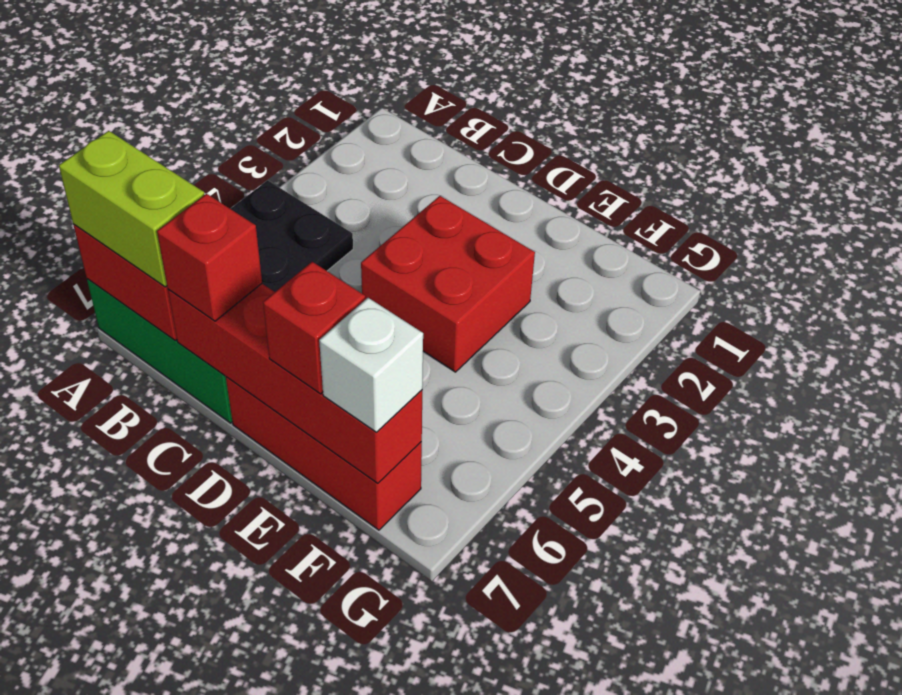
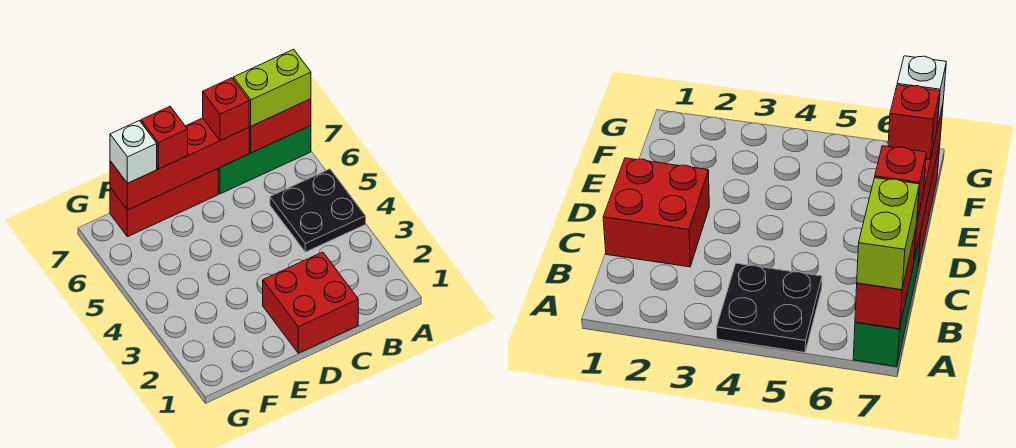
red brick D3:E4 level 1 -> red brick C1:D2 level 1

